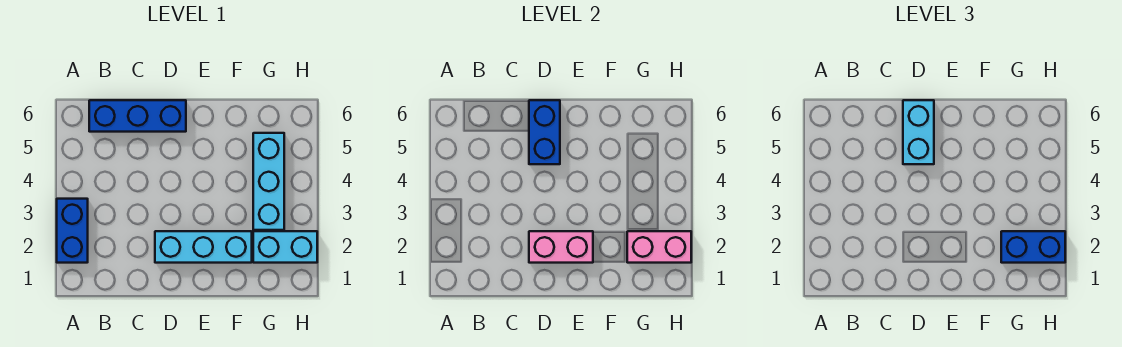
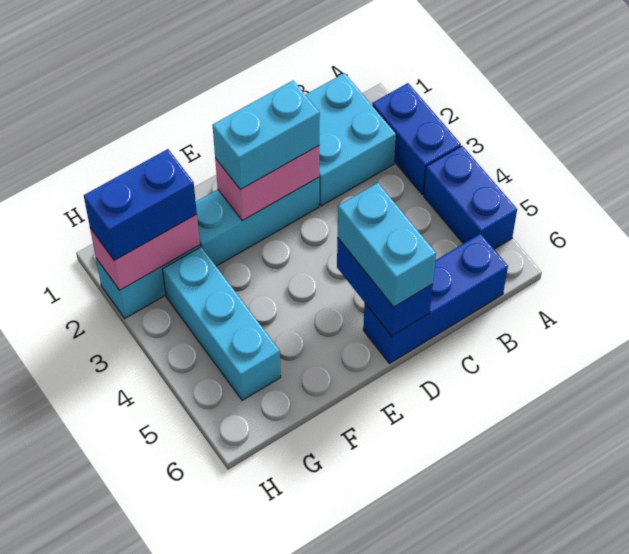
none -> blue brick A4:A5 level 1
none -> cyan brick B1:C2 level 1
none -> cyan brick D2:E2 level 3

